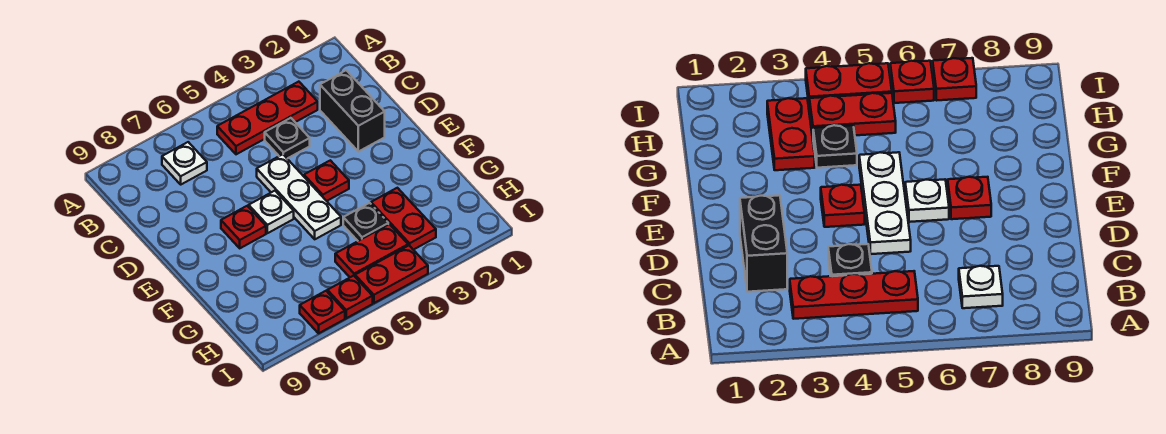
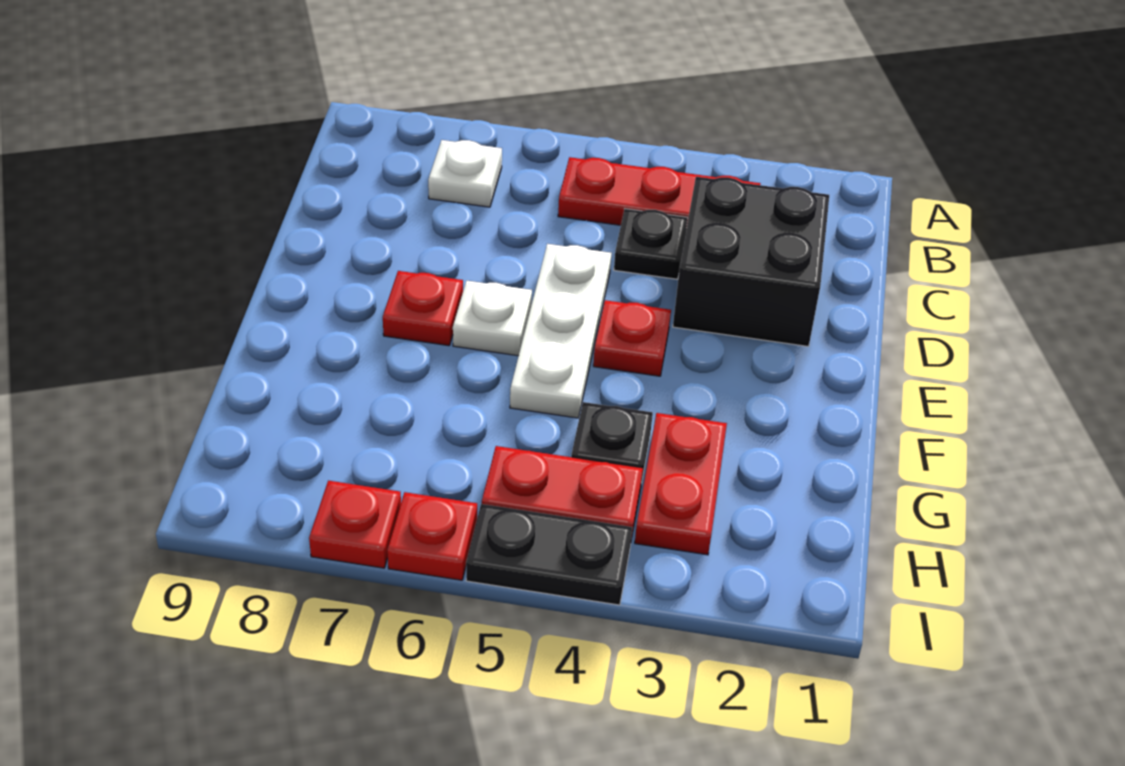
black brick C2:D2 level 1 -> black brick C2:D3 level 1
red plate I4:I5 level 1 -> black plate I4:I5 level 1

